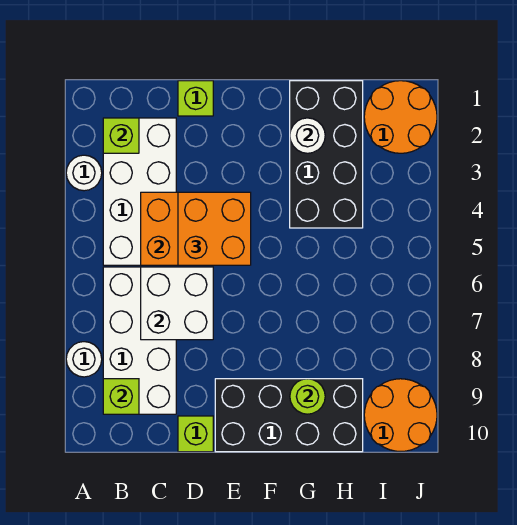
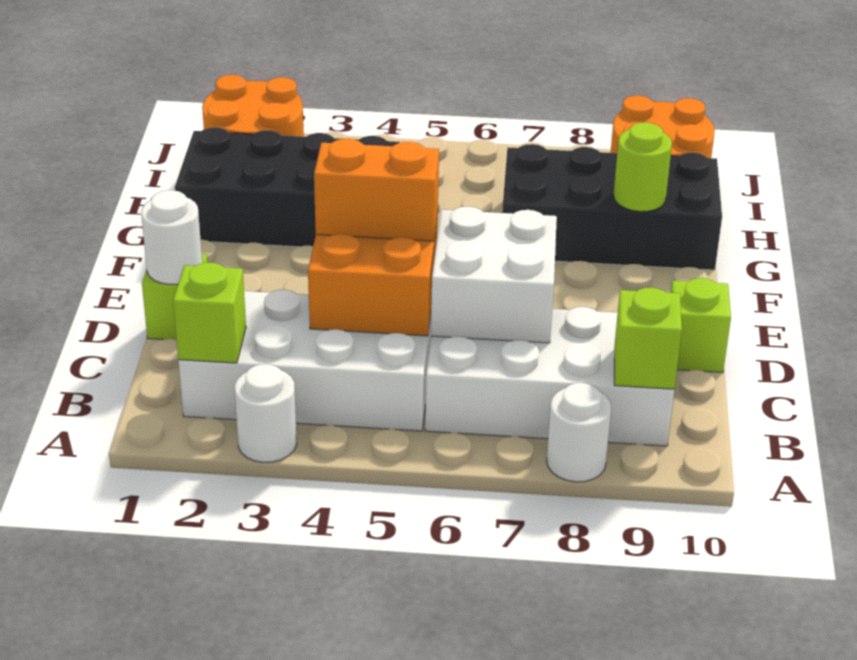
orange brick D4:E5 level 3 -> orange brick D4:D5 level 3
black brick E9:H10 level 1 -> black brick G7:H10 level 1
white round brick G2 level 2 -> white round brick D1 level 2

